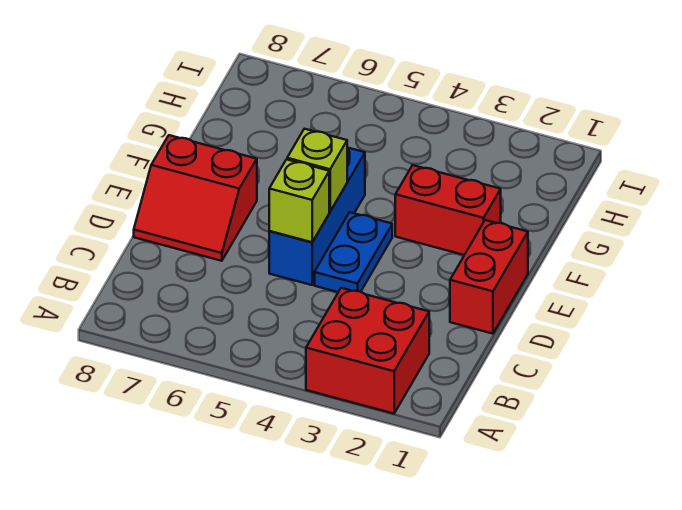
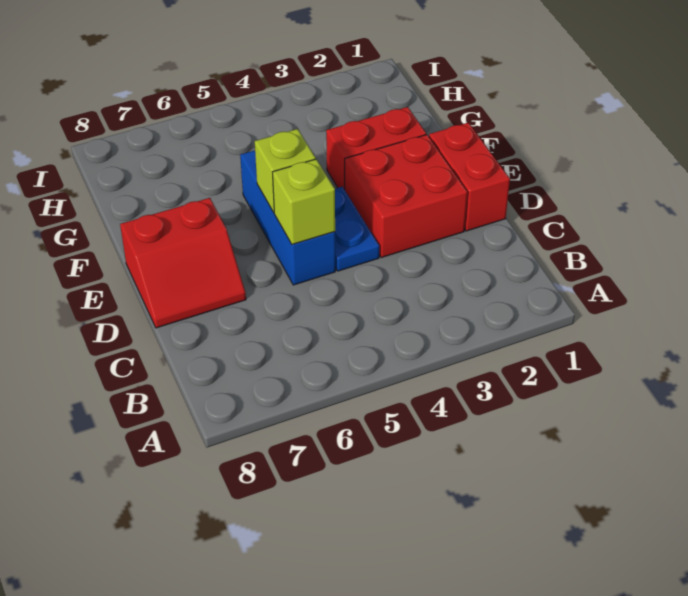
red brick A2:B3 level 1 -> red brick D2:E3 level 1

